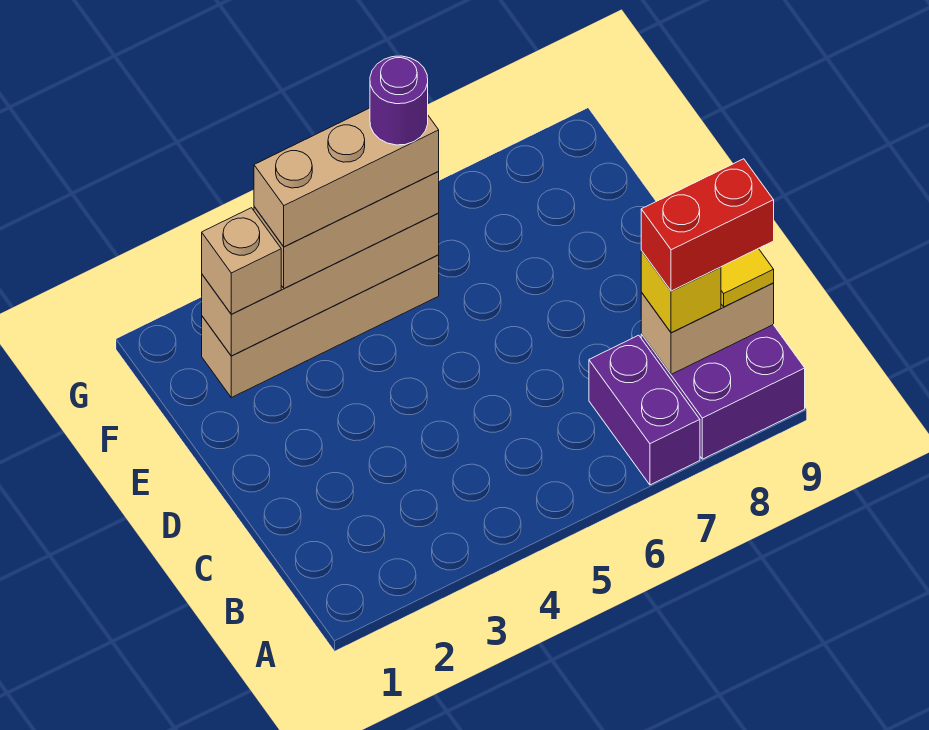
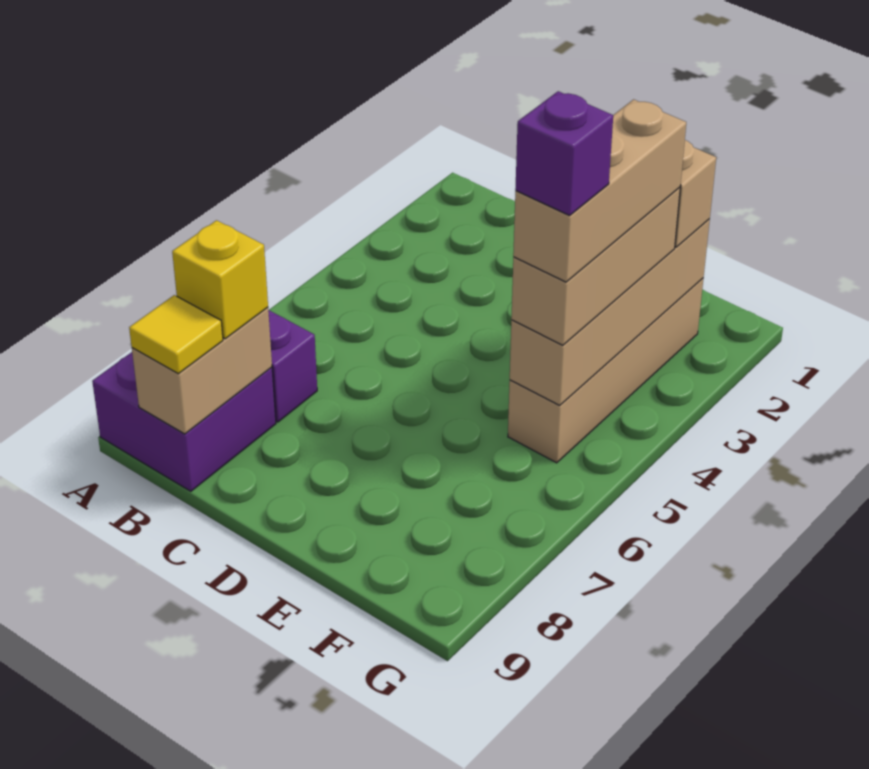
red brick B8:B9 level 4 -> none
purple round brick F5 level 5 -> purple brick F5 level 5

